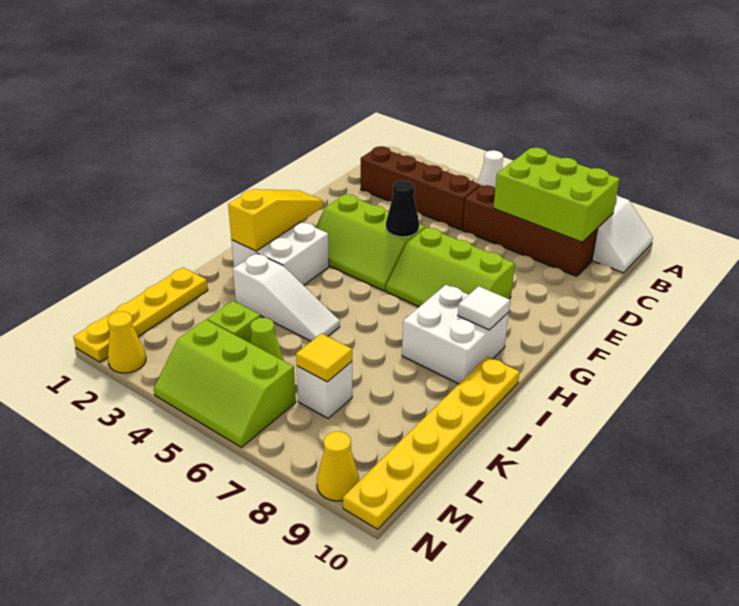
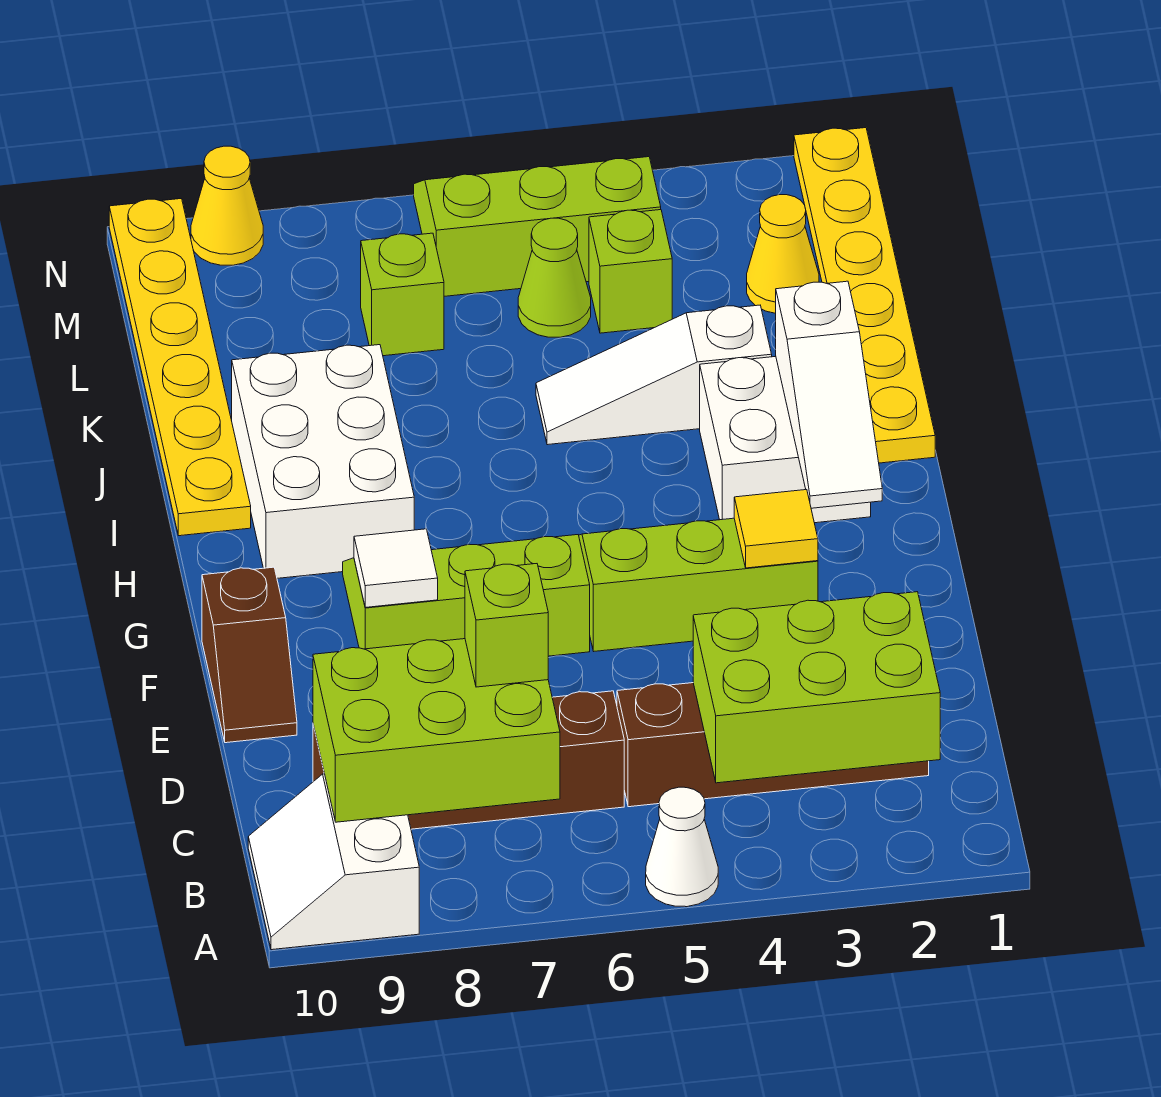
none -> lime brick B2:C4 level 2
none -> lime brick C7 level 3
none -> brown slope E10:F10 level 1 top F
black cone F5 level 2 -> none
yellow slope G2:I2 level 2 top I -> white slope G2:I2 level 2 top I
white brick H8:I9 level 1 -> white brick H8:J9 level 1
white tile H9 level 2 -> white tile F8 level 2
yellow plate K1:N1 level 1 -> yellow plate I1:N1 level 1
white brick L7 level 1 -> lime brick L7 level 1
yellow tile L7 level 2 -> yellow tile F3 level 2
yellow cone N2 level 1 -> yellow cone L2 level 1

